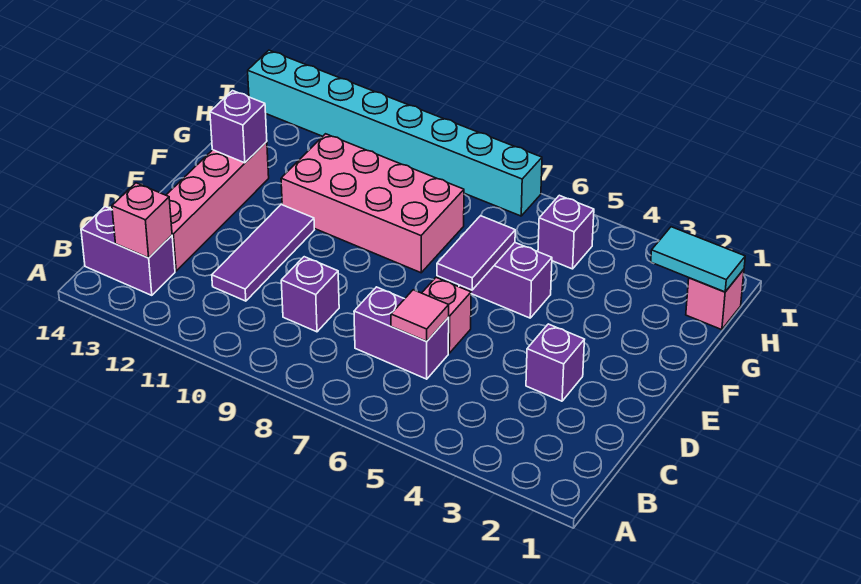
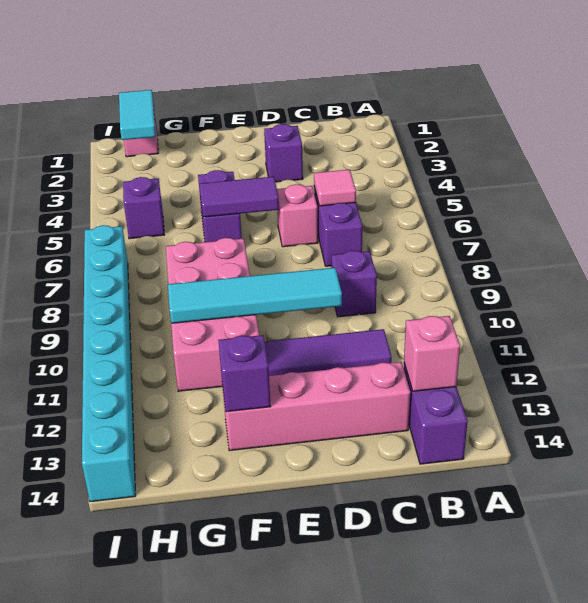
none -> cyan tile D10:G10 level 2

